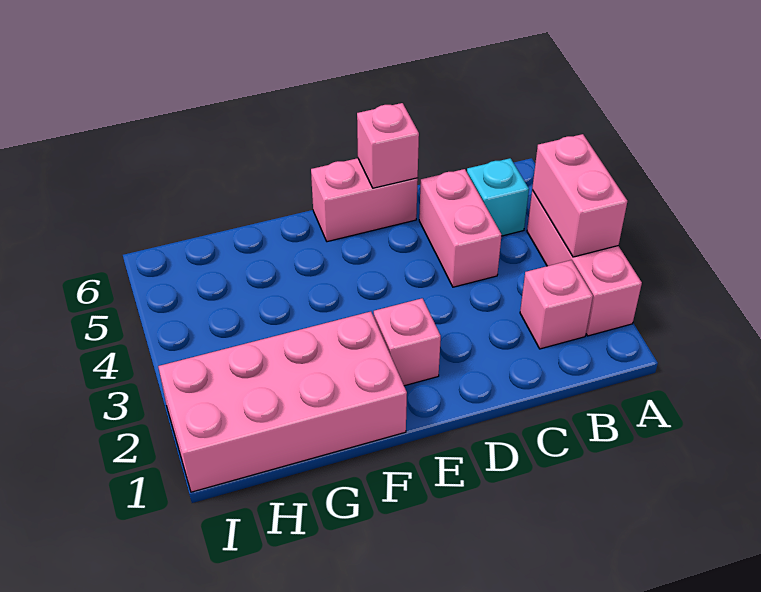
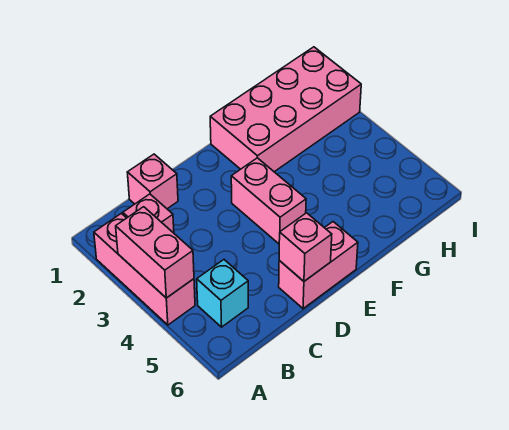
pink brick C4:C5 level 1 -> pink brick E3:E4 level 1
pink brick E2 level 1 -> pink brick C1 level 1

